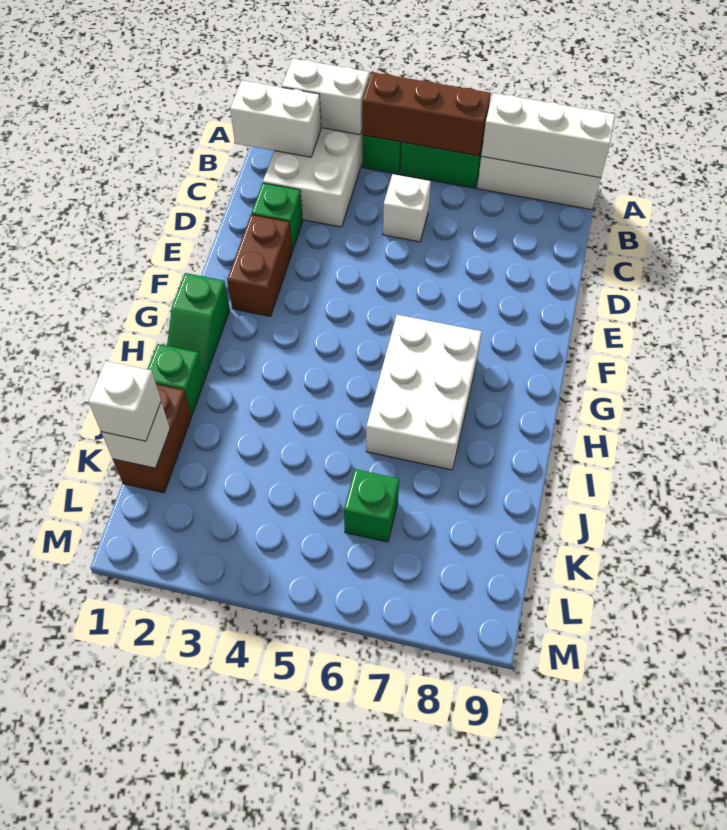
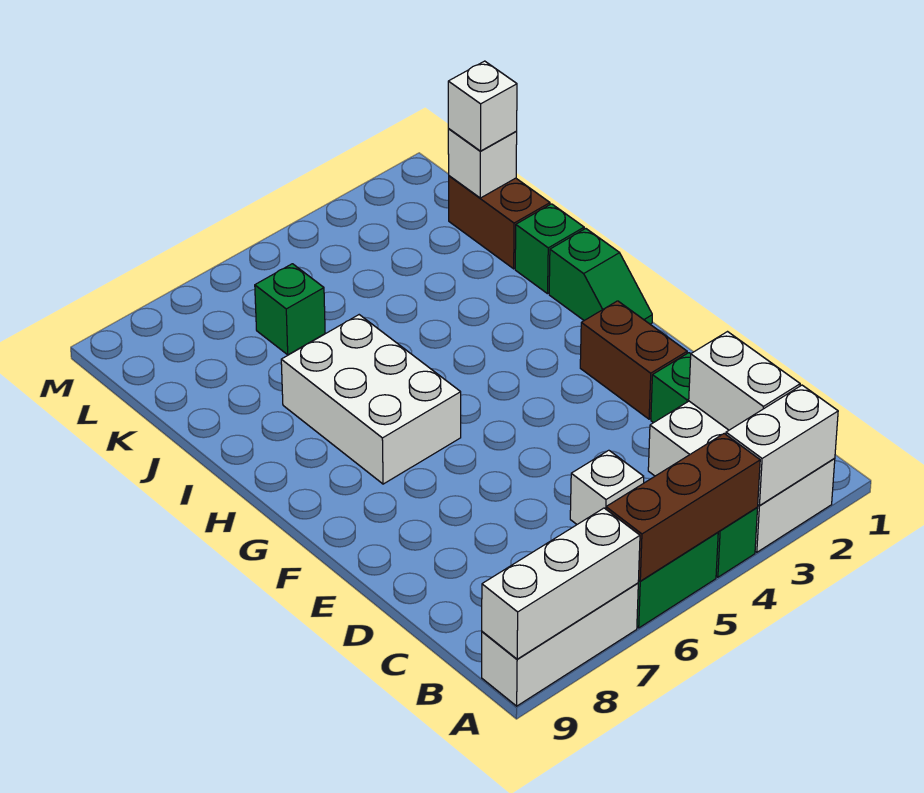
white brick B1:B2 level 2 -> white brick B2:C2 level 2
green slope G1:H1 level 1 top G -> green slope G1:H1 level 1 top H

